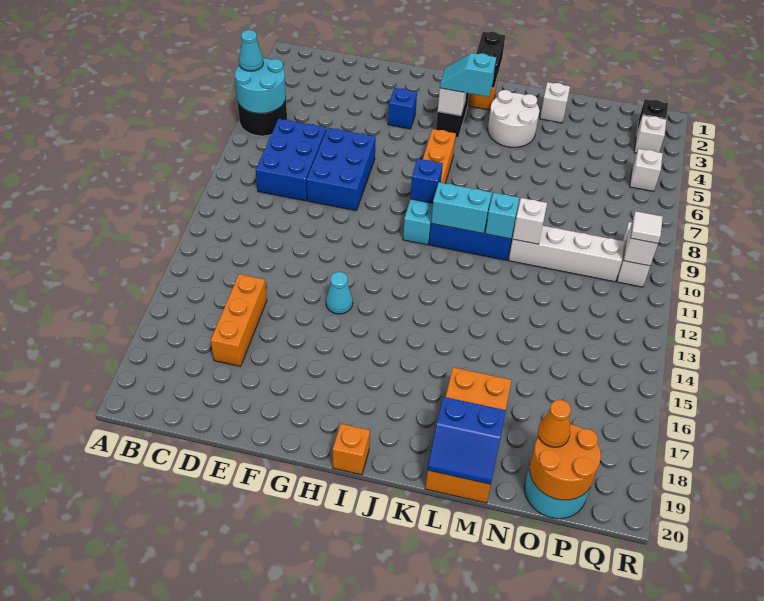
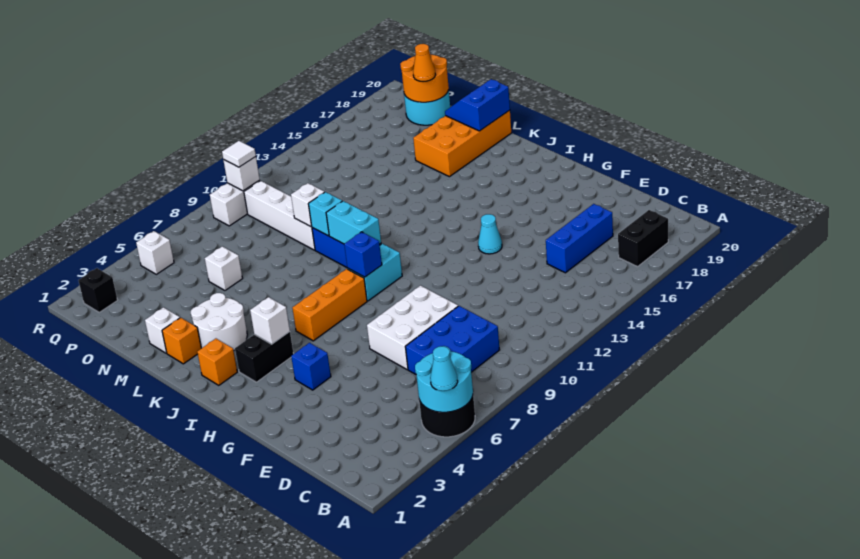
orange brick D15:D17 level 1 -> blue brick D15:D17 level 1
blue brick E7:F9 level 1 -> white brick E7:F9 level 1
cyan slope I4:J4 level 3 top J -> none
orange brick I20 level 1 -> orange brick L2 level 1
black brick J1:J2 level 2 -> black brick B17:B18 level 1
blue slope L19:M20 level 2 top 19 -> blue slope L19:M20 level 2 top L
white brick Q3 level 1 -> white brick N6 level 1

